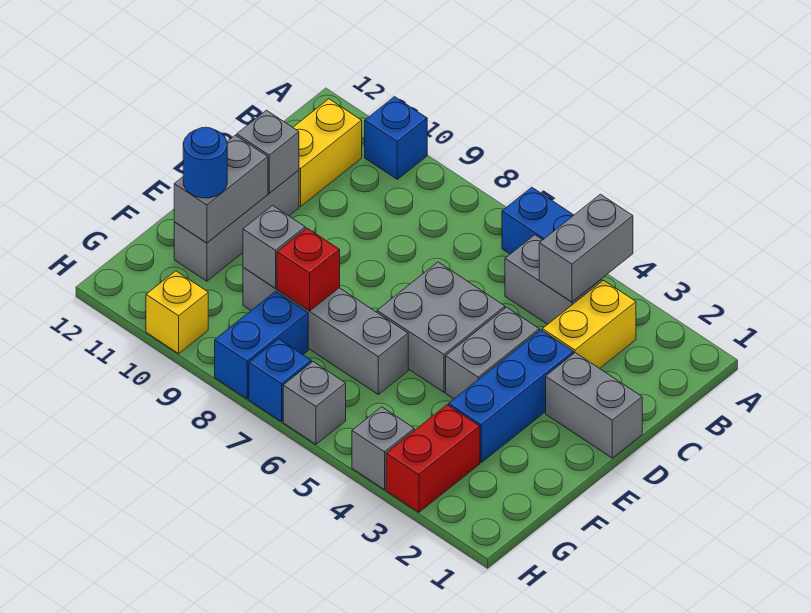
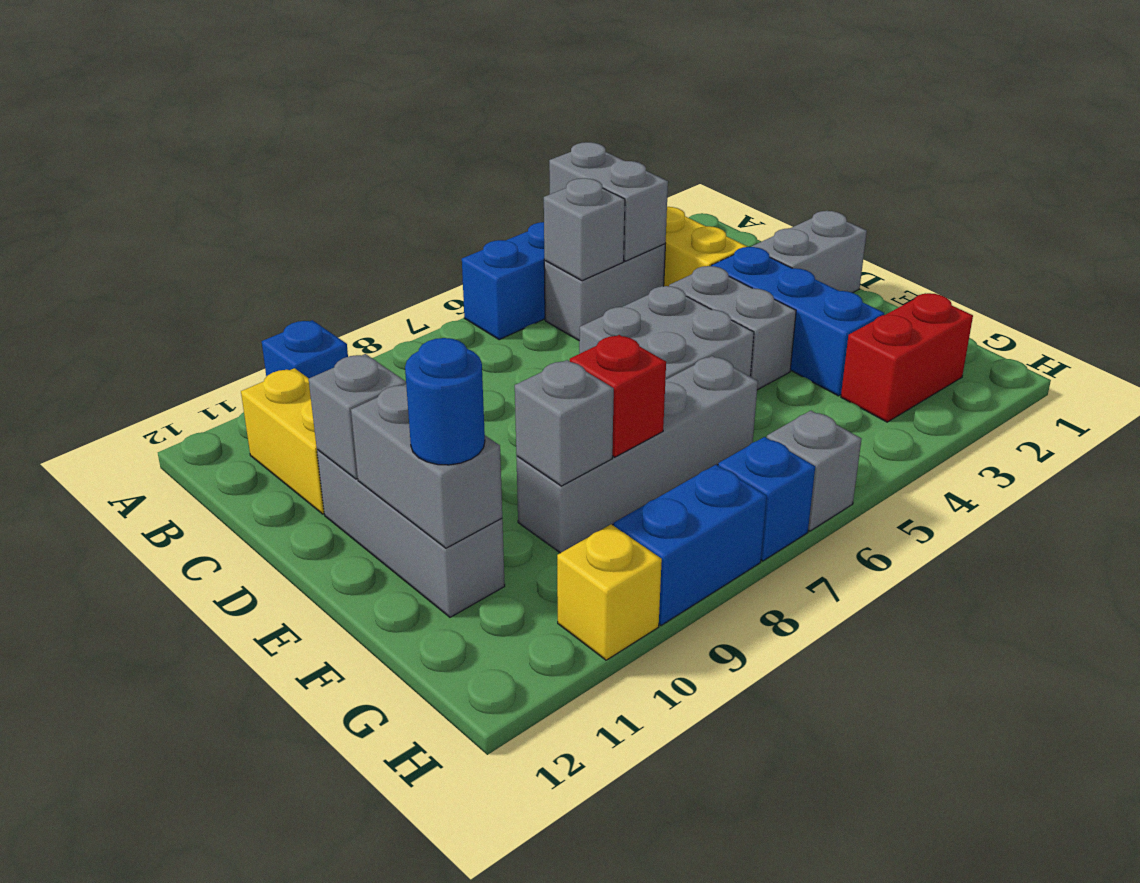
red brick G3:H3 level 1 -> red brick G2:G3 level 1
blue brick G8:H8 level 1 -> blue brick H8:H9 level 1
grey brick H4 level 1 -> grey brick B5 level 2

